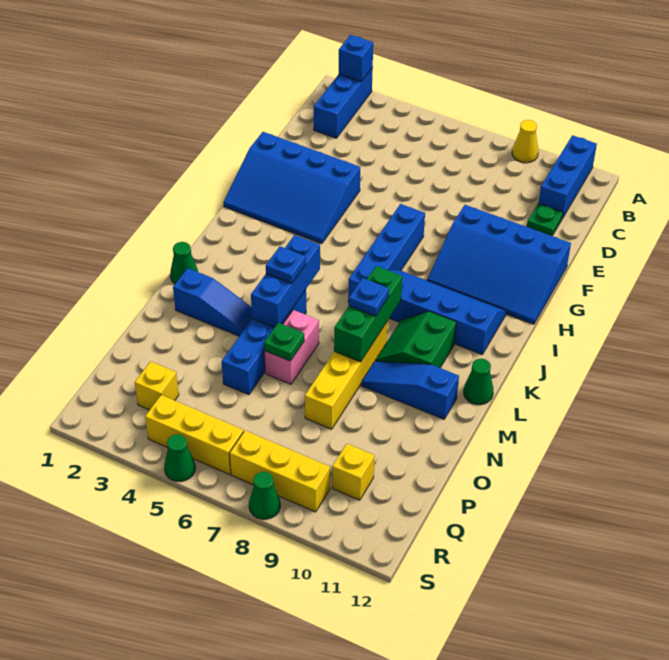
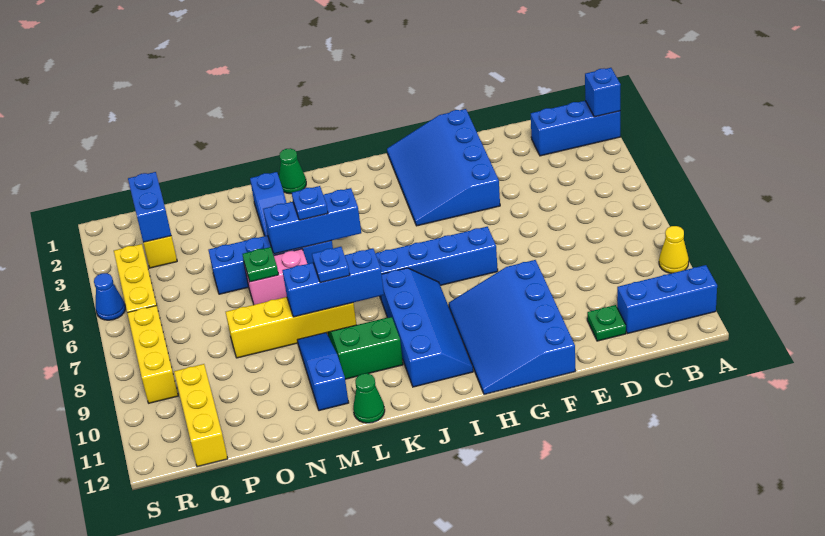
green brick K8:M8 level 2 -> blue brick K8:M8 level 2
none -> blue brick Q2:Q3 level 2
yellow brick Q10 level 1 -> yellow brick Q10:Q12 level 1
green cone S5 level 1 -> blue cone S5 level 1
green cone S8 level 1 -> none

